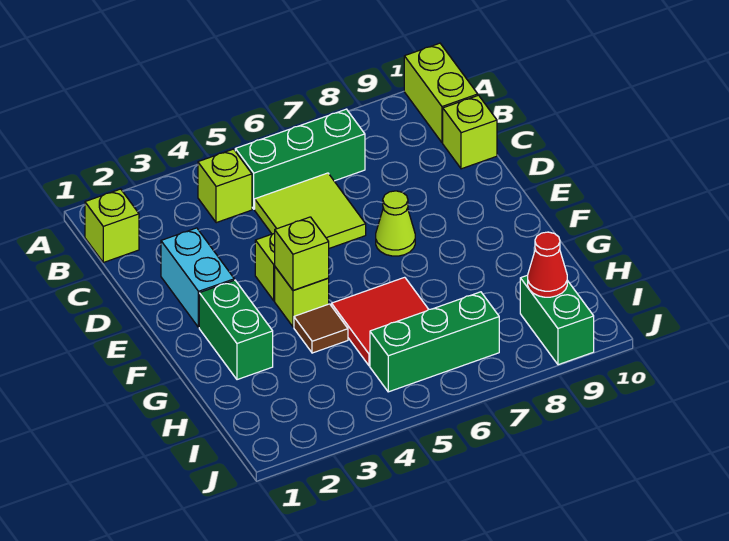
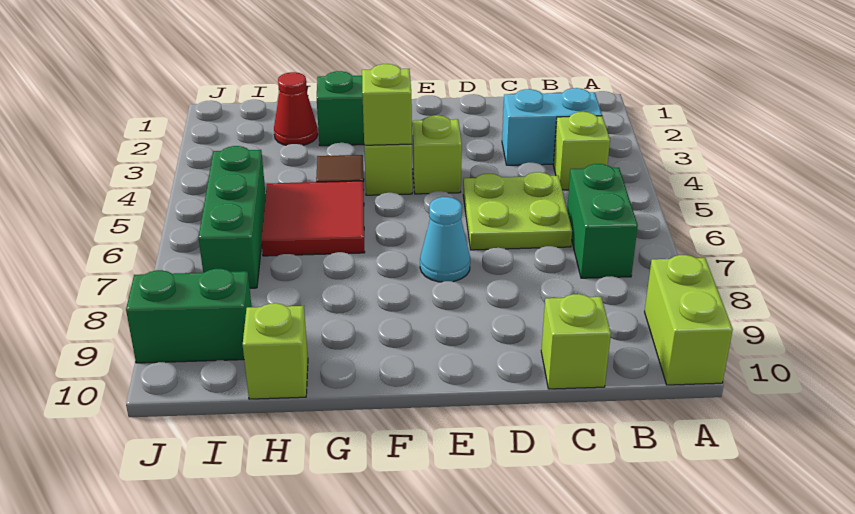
lime brick A10:B10 level 1 -> lime brick A9:A10 level 1
lime brick B1 level 1 -> lime brick H10 level 1
green brick B5:B7 level 1 -> green brick B6:B7 level 1
lime tile C5:D6 level 1 -> lime plate C5:D6 level 1
cyan brick D2:E2 level 1 -> cyan brick B3:C3 level 1
lime cone E7 level 1 -> cyan cone E7 level 1
red cone I9 level 2 -> red cone H2 level 1

